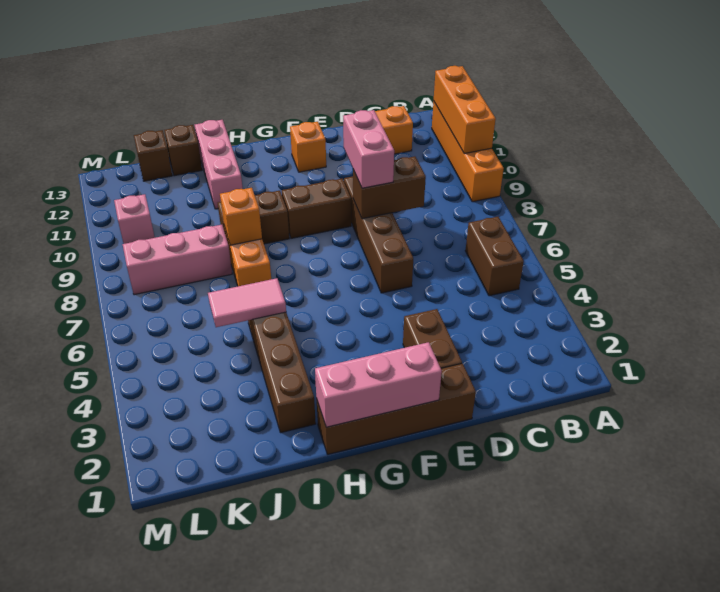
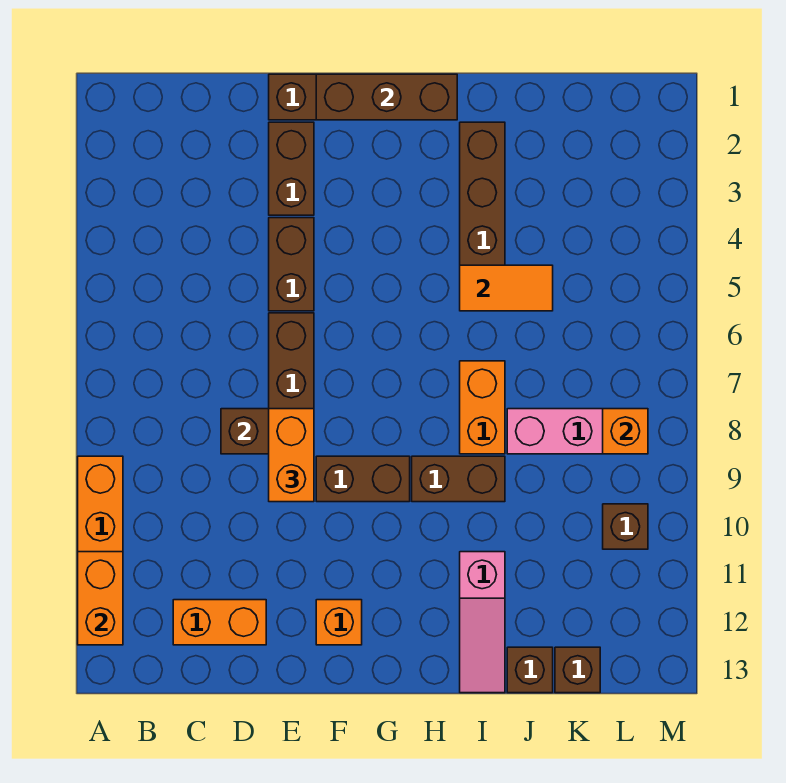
orange brick A10:A12 level 2 -> orange brick A11:A12 level 2
brown brick B5:B6 level 1 -> brown brick E4:E5 level 1
pink brick E8:E9 level 3 -> orange brick E8:E9 level 3
pink brick F1:H1 level 2 -> brown brick F1:H1 level 2
pink tile I5:J5 level 2 -> orange tile I5:J5 level 2
orange brick I8 level 2 -> orange brick L8 level 2
pink brick I11:I13 level 1 -> pink slope I11:I13 level 1 top 11
pink brick L10 level 1 -> brown brick L10 level 1

